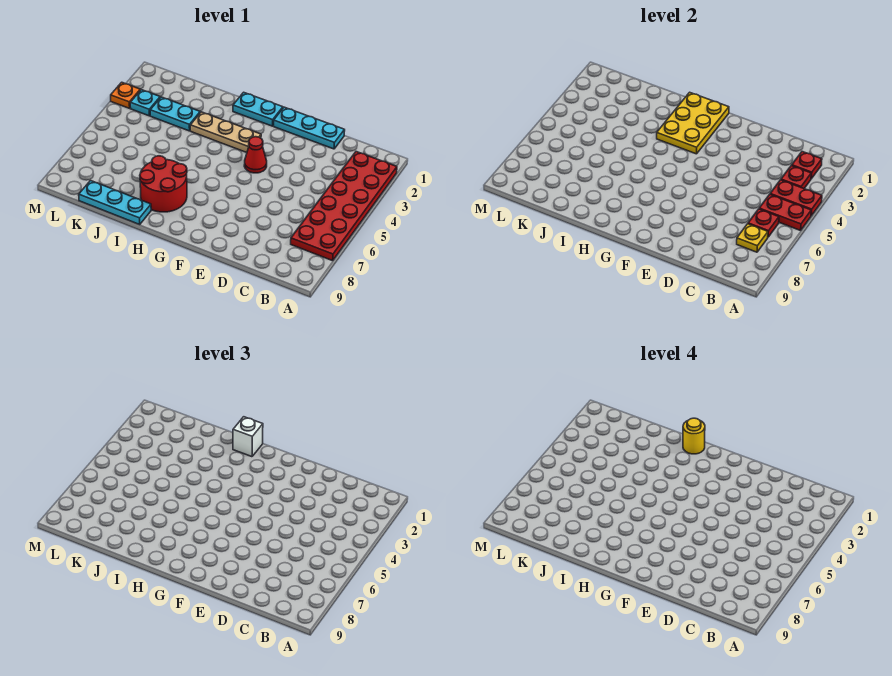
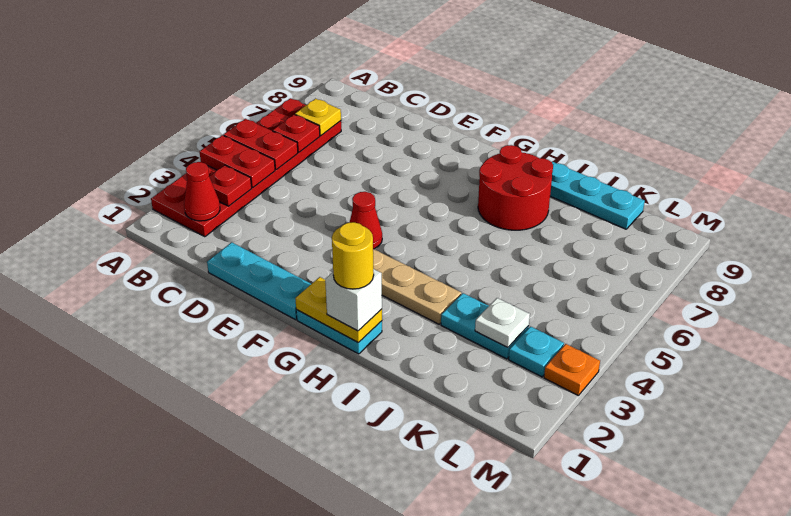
red plate B2 level 2 -> red cone B2 level 2
yellow plate G1:H3 level 2 -> yellow plate G1:H1 level 2
none -> white plate K3 level 2

